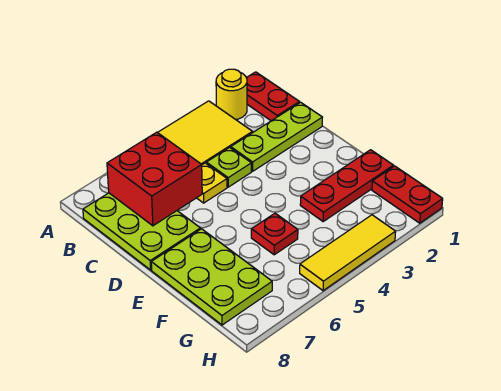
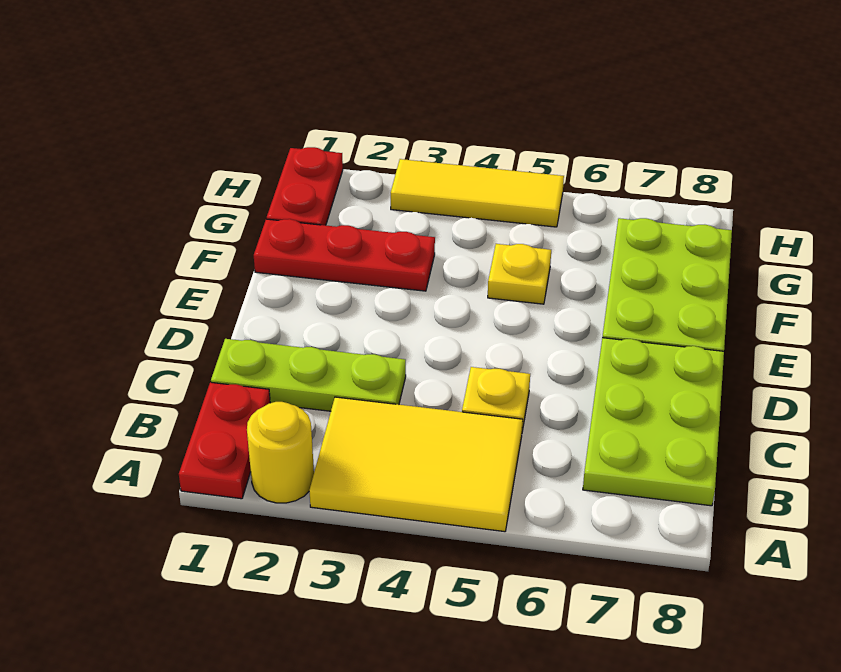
red brick B6:C7 level 2 -> none
lime plate C4 level 1 -> none
red plate F5 level 1 -> yellow plate F5 level 1

